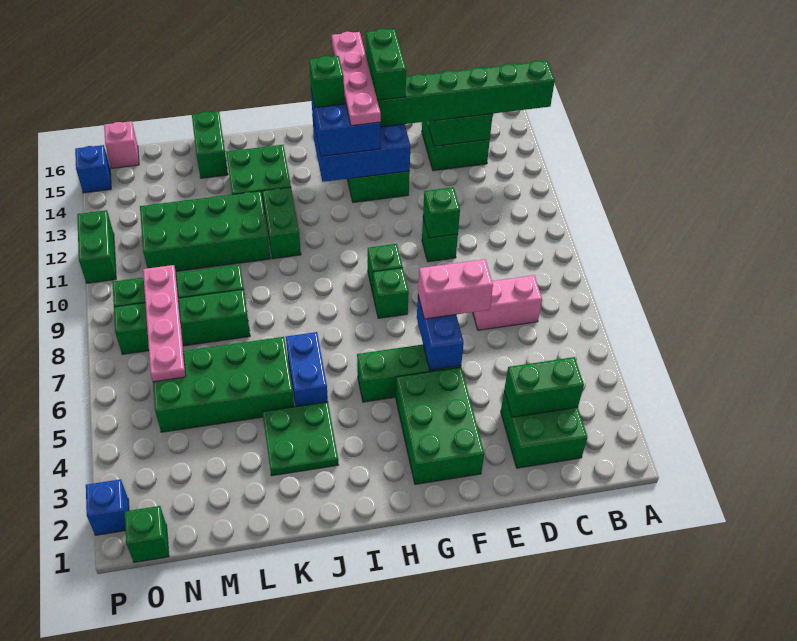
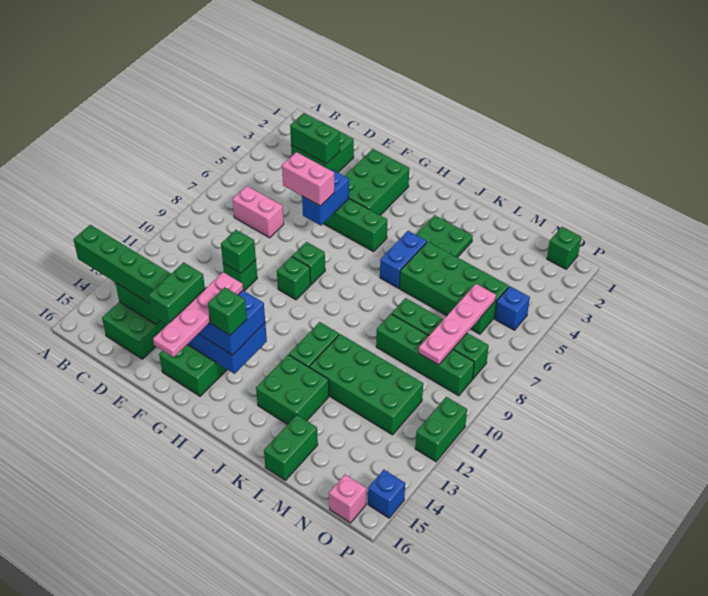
blue brick P2 level 1 -> blue brick O5 level 1

